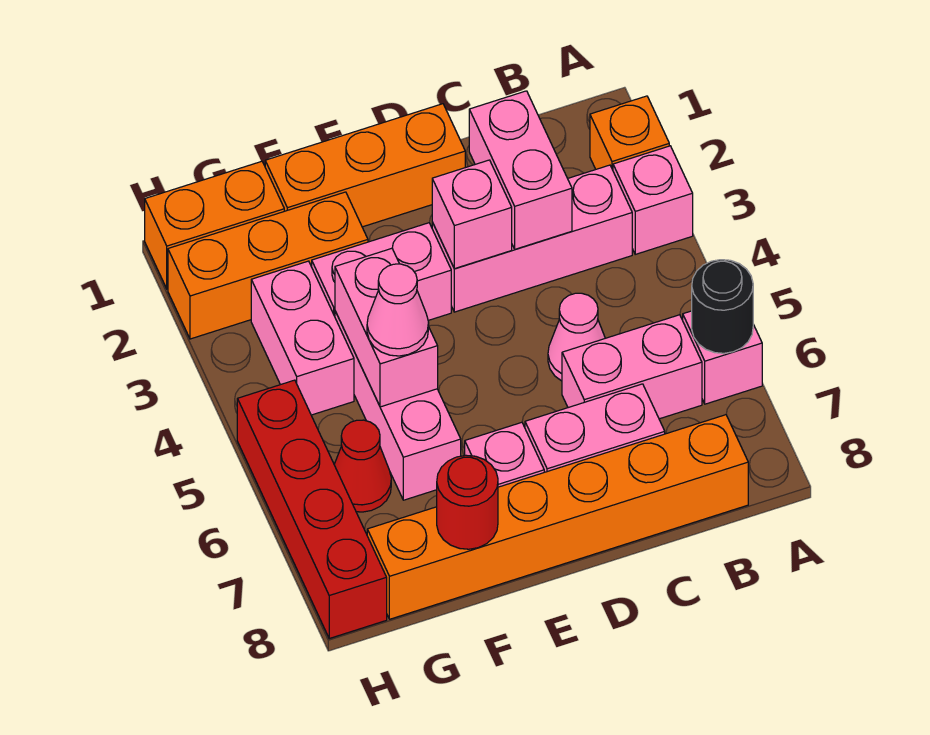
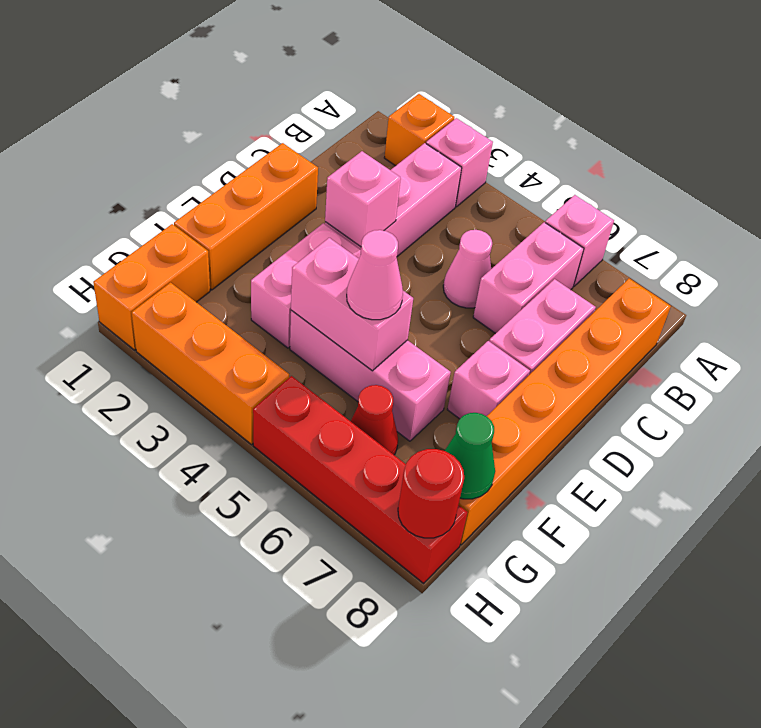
black round brick A6 level 2 -> none
pink brick C2:C3 level 2 -> none
orange brick F2:H2 level 1 -> orange brick H2:H4 level 1
red round brick F8 level 2 -> red round brick H8 level 2
pink brick G3:G4 level 1 -> none
none -> green cone G8 level 2

